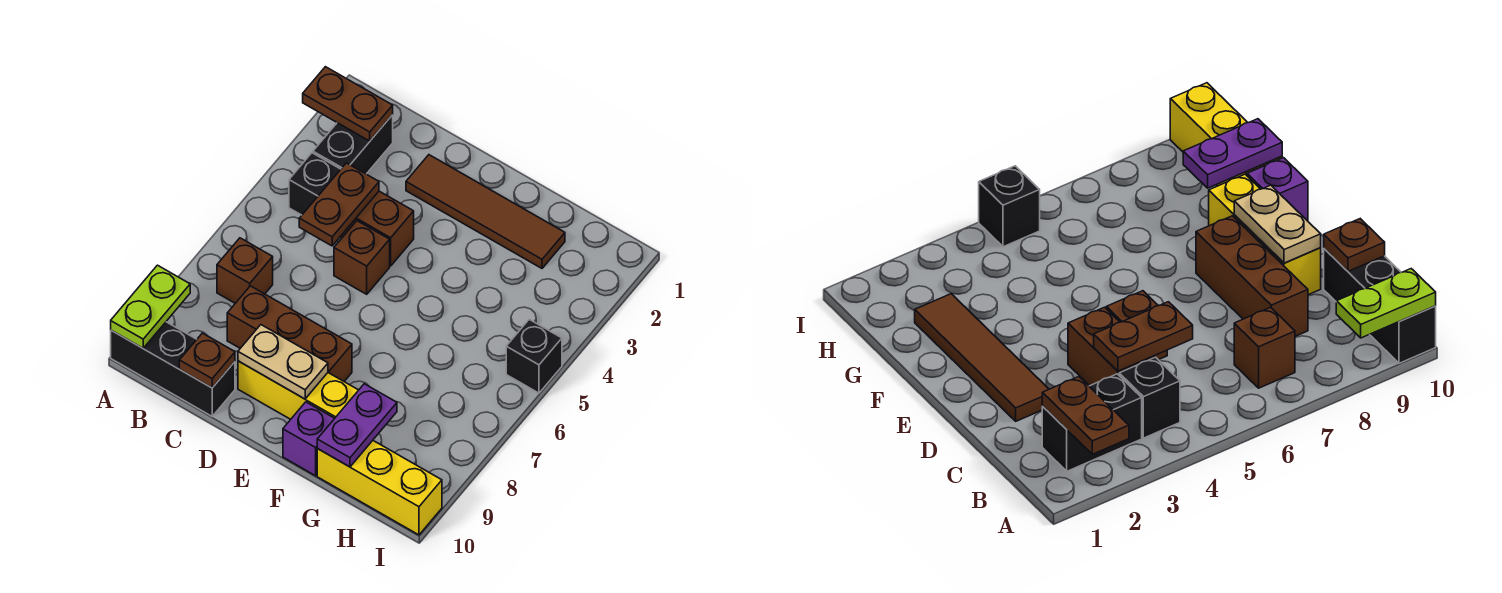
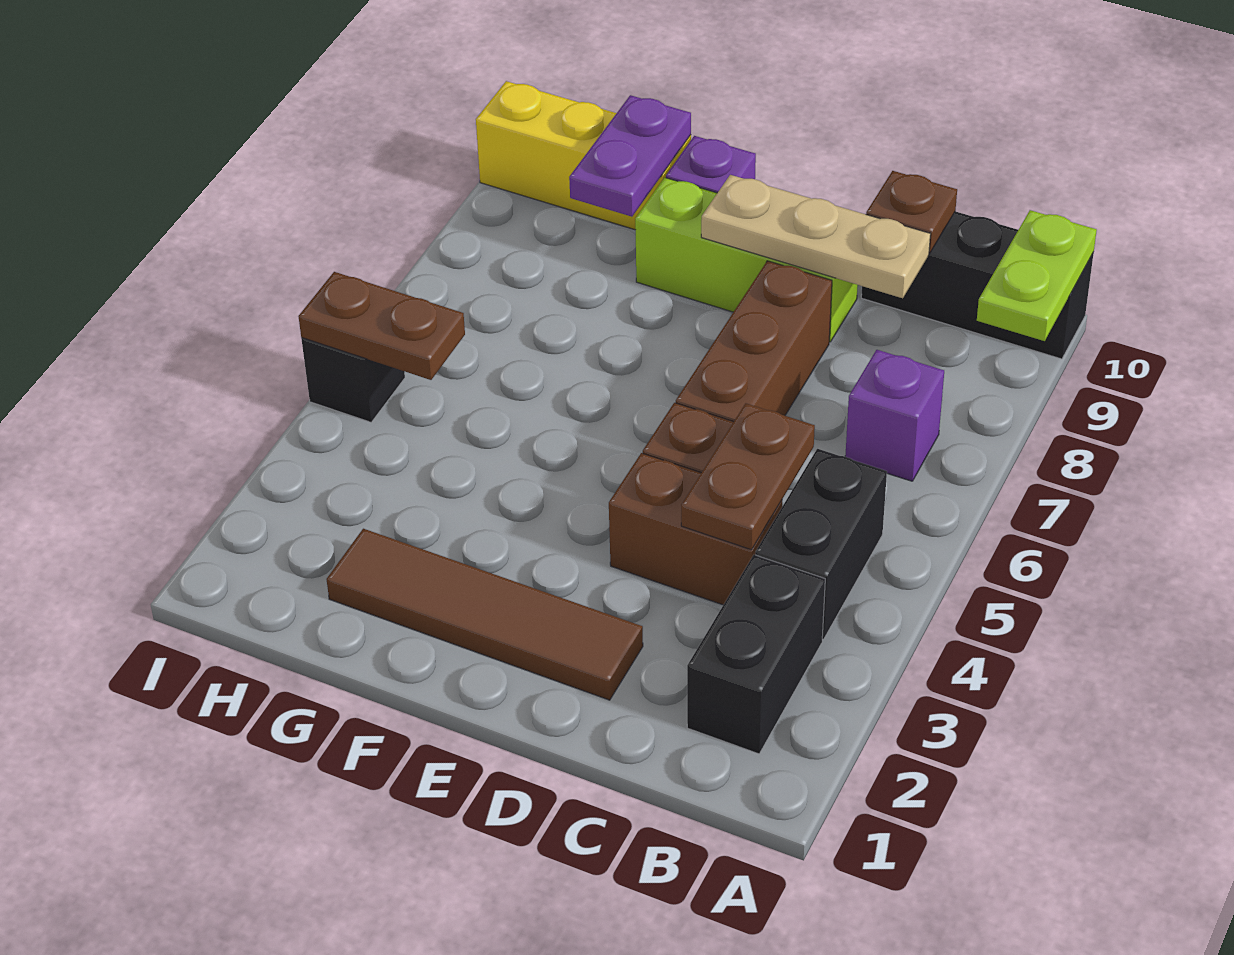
brown plate A2:B2 level 2 -> brown plate H5:I5 level 2
black brick B4 level 1 -> black brick B4:B5 level 1
brown brick B7 level 1 -> purple brick B7 level 1
brown brick C8:E8 level 1 -> brown brick D6:D8 level 1
yellow brick D9:F9 level 1 -> lime brick D9:F9 level 1
tan plate D9:E9 level 2 -> tan plate C9:E9 level 2

